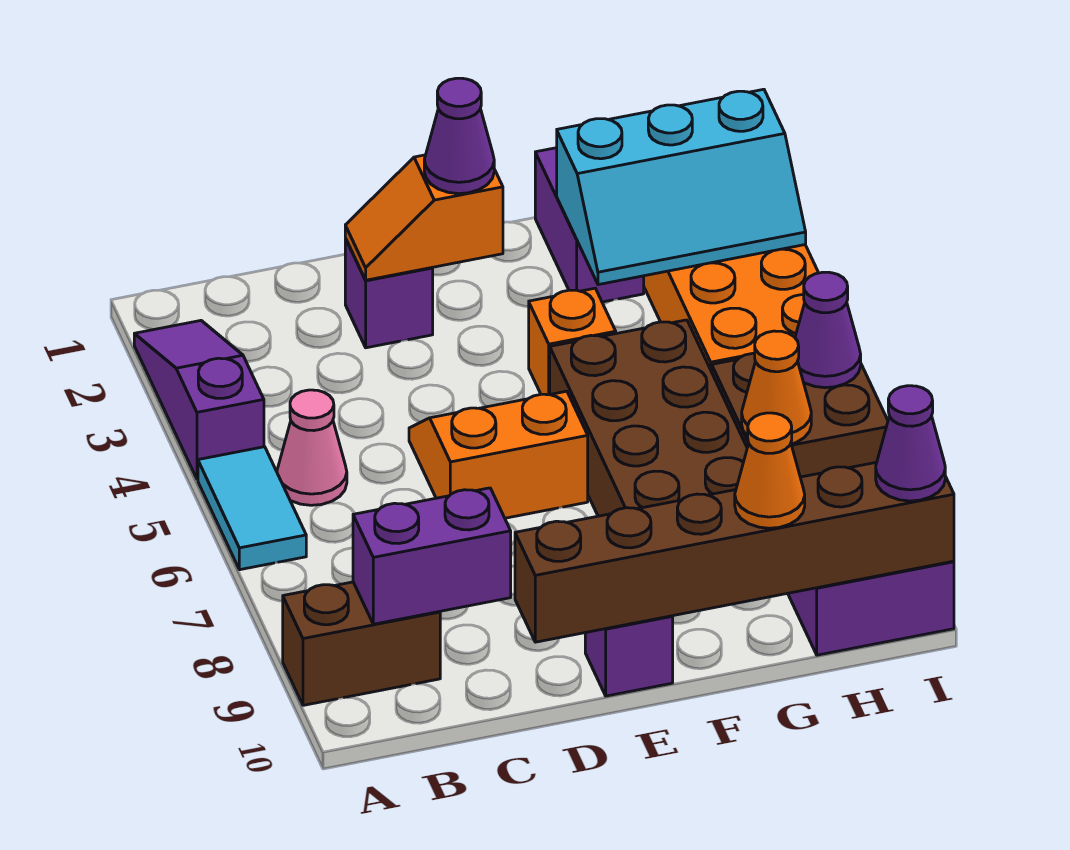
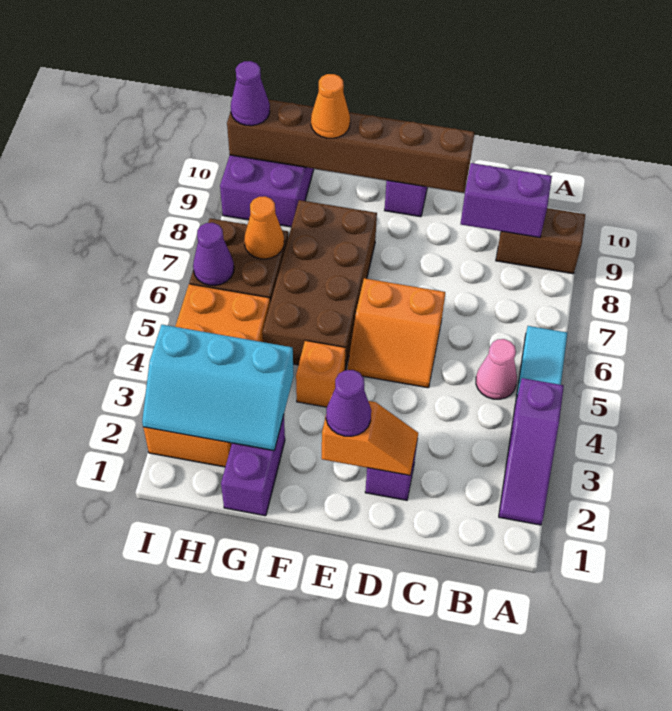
cyan slope G2:I3 level 2 top 2 -> cyan slope G2:I3 level 2 top 3

